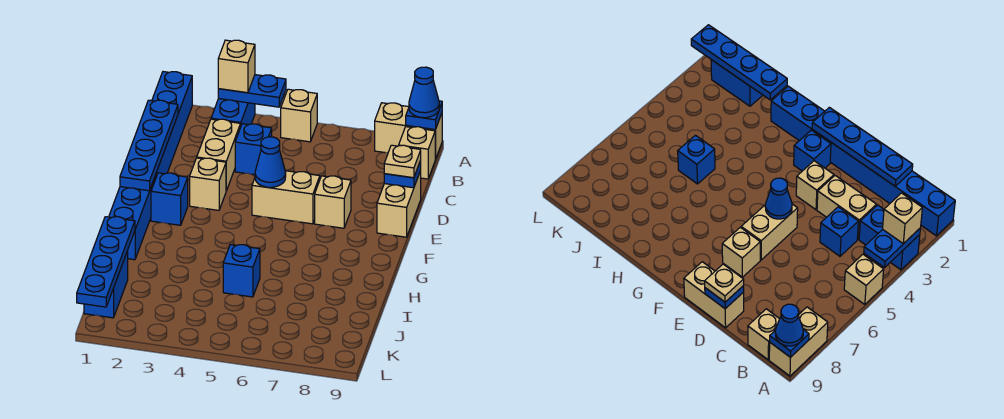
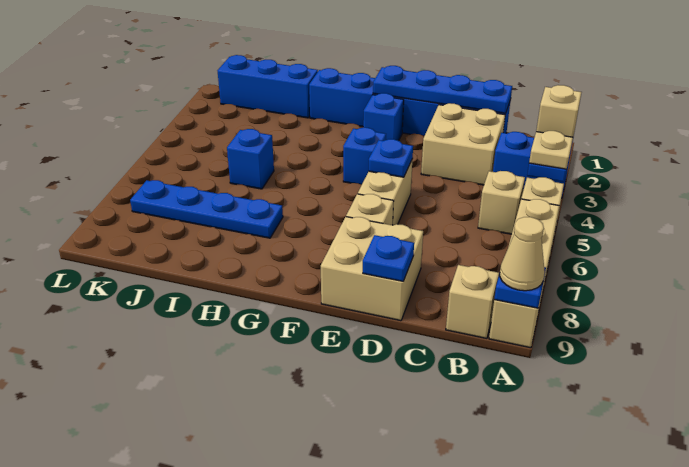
blue brick A1:H1 level 1 -> blue brick C1:H1 level 1
tan brick A8:A9 level 1 -> tan brick A6:A9 level 1
blue cone A9 level 3 -> tan cone A9 level 3
tan brick C3:D3 level 1 -> tan brick C2:D3 level 1
blue brick C4 level 1 -> blue brick F4 level 1
tan brick D9:E9 level 1 -> tan brick D8:E9 level 1
tan plate D9 level 3 -> tan plate A4 level 3
tan brick E3 level 1 -> tan brick B5 level 1
blue cone E5 level 2 -> blue plate E5 level 2
blue plate I1:L1 level 2 -> blue plate H7:K7 level 1
blue brick J1:K1 level 1 -> blue brick I1:K1 level 1

